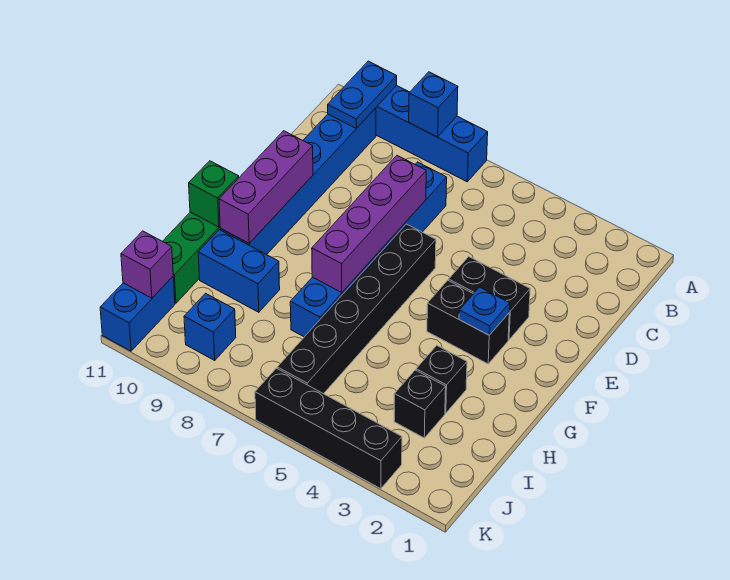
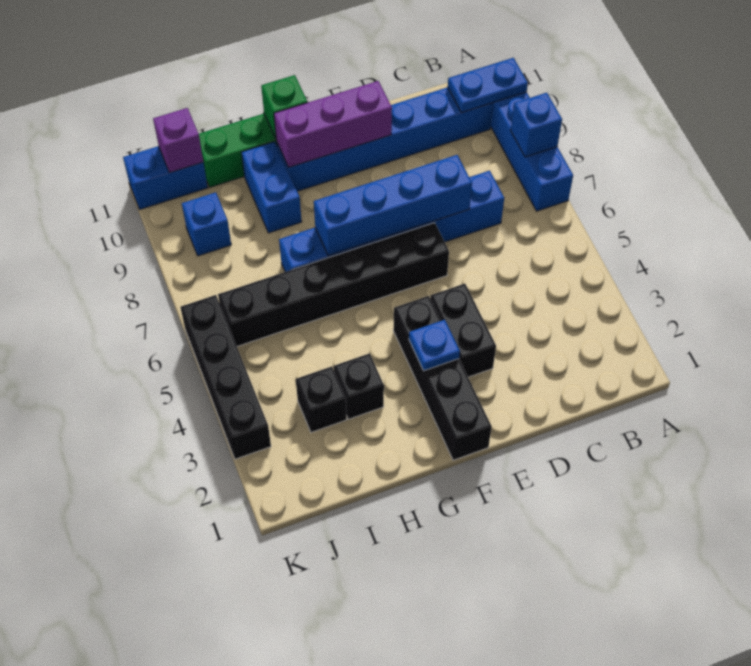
purple brick D7:G7 level 2 -> blue brick D7:G7 level 2
black brick F3:F4 level 1 -> black brick F1:F4 level 1

